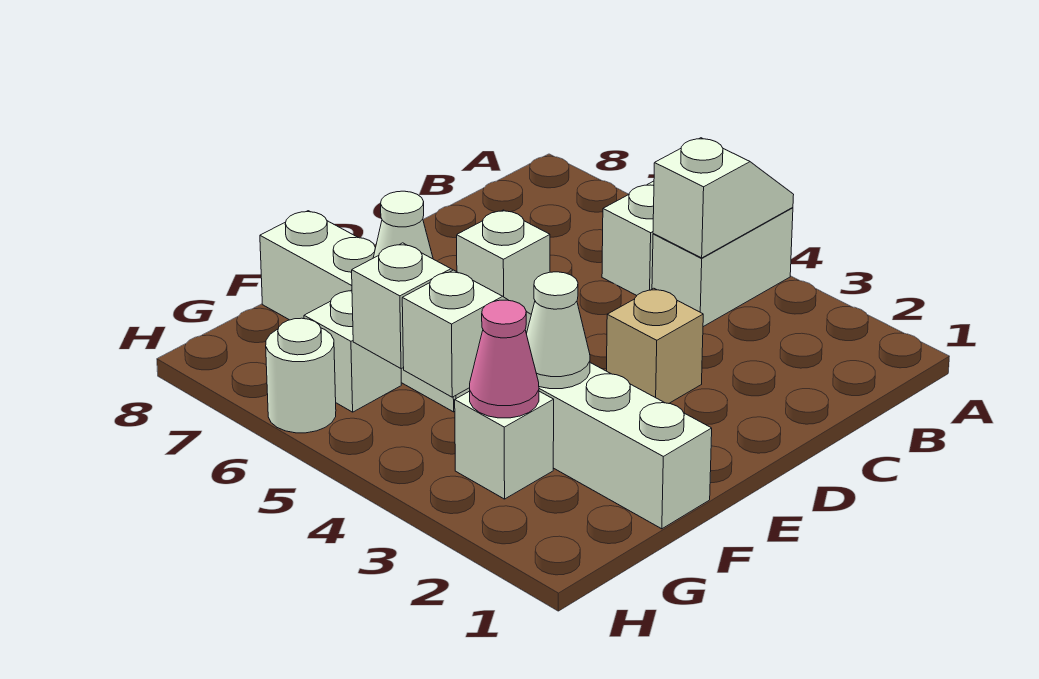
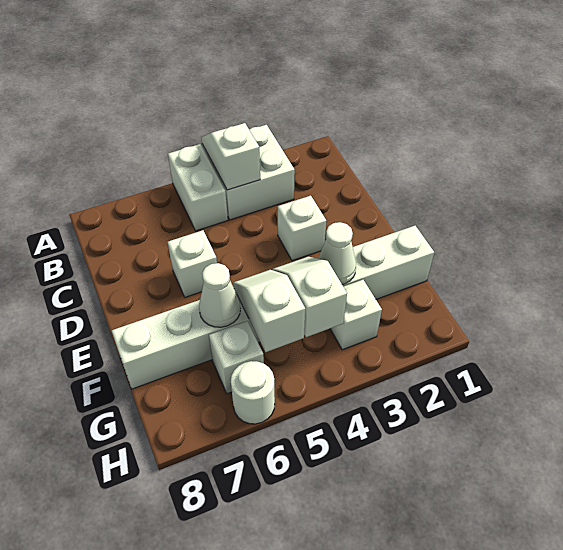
white brick A4:B4 level 1 -> white brick A3:B4 level 1
tan brick D3 level 1 -> white brick D3 level 1
pink cone G3 level 2 -> none

